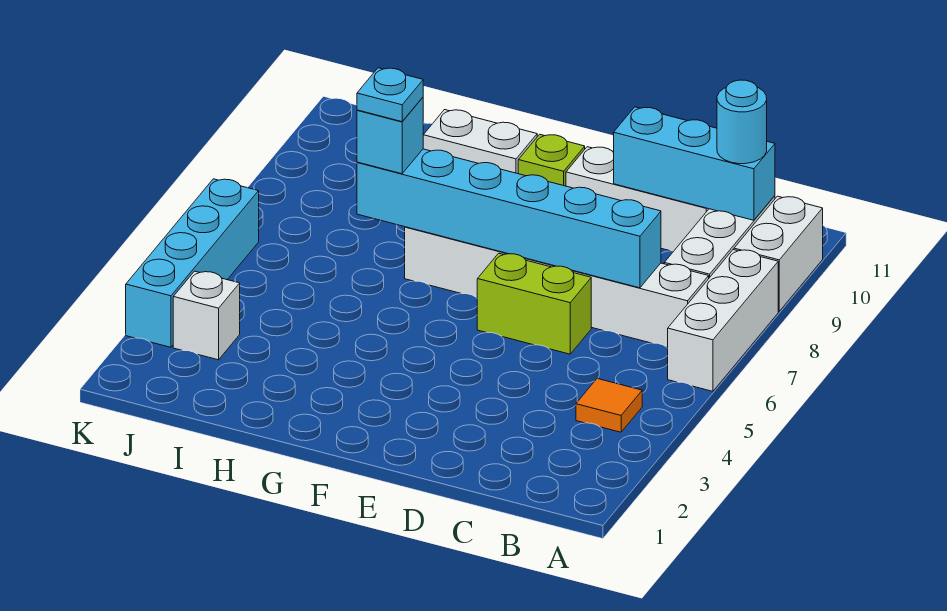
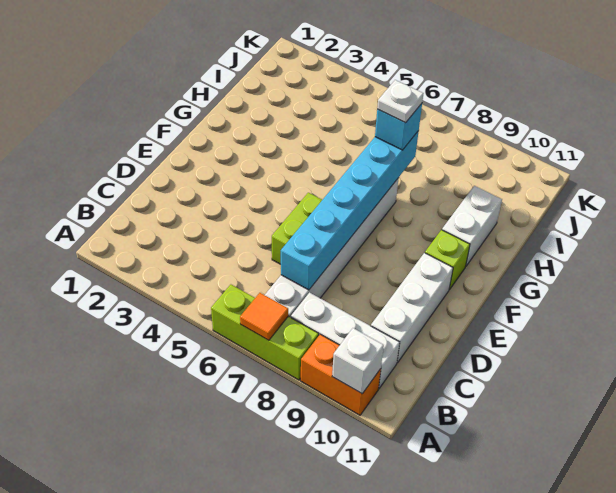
white brick A6:A8 level 1 -> lime brick A6:A8 level 1
white brick A9:A10 level 1 -> orange brick A9:A10 level 1
orange tile B4 level 1 -> orange tile A7 level 2
cyan brick B10:D10 level 2 -> none
cyan round brick B10 level 3 -> none
cyan plate H7 level 4 -> white plate H7 level 4
white brick J3 level 1 -> white brick A10 level 2
cyan brick K3:K6 level 1 -> none

